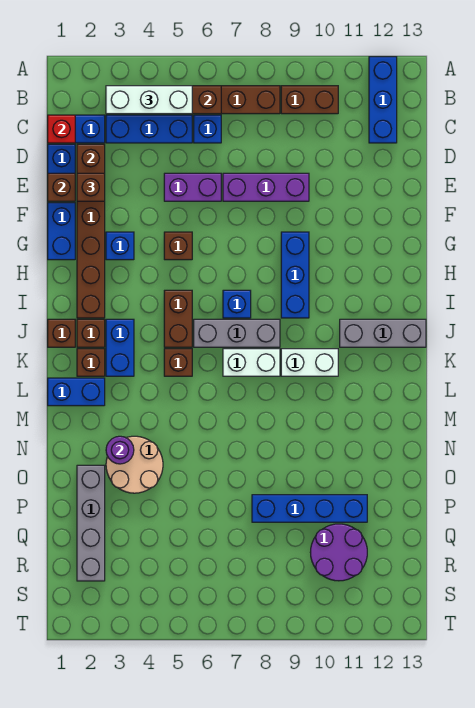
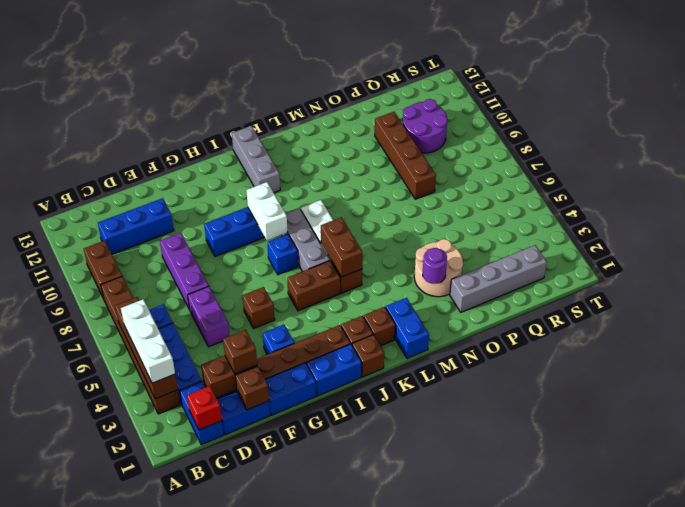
blue brick A12:C12 level 1 -> blue brick C11:E11 level 1
blue brick J3:K3 level 1 -> blue brick H1:I1 level 1
none -> brown brick K5:K6 level 2
white brick K9:K10 level 1 -> white brick I8:I9 level 2
blue brick P8:P11 level 1 -> brown brick P8:P11 level 1

